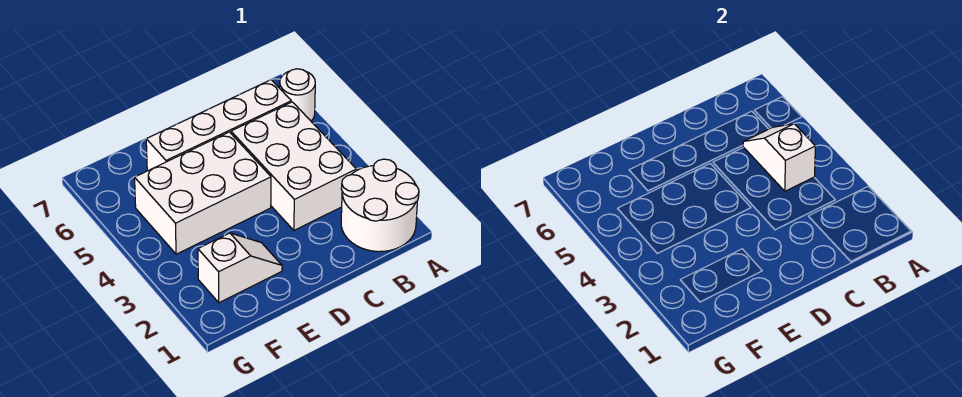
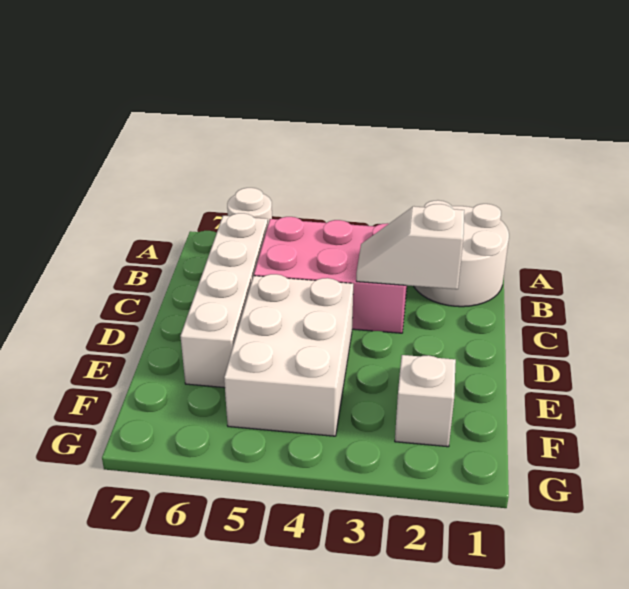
white brick B3:C5 level 1 -> pink brick B3:C5 level 1
white slope B4:B5 level 2 top 4 -> white slope C2:C3 level 2 top 2

